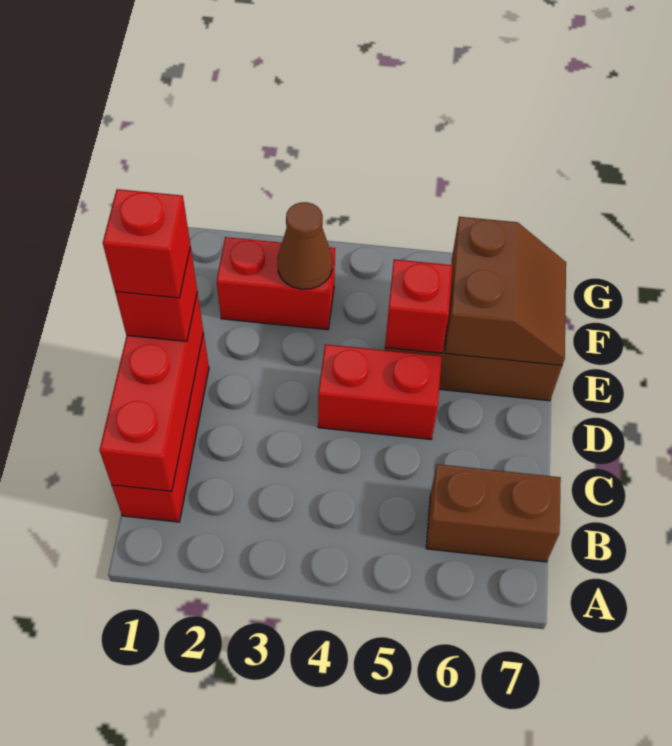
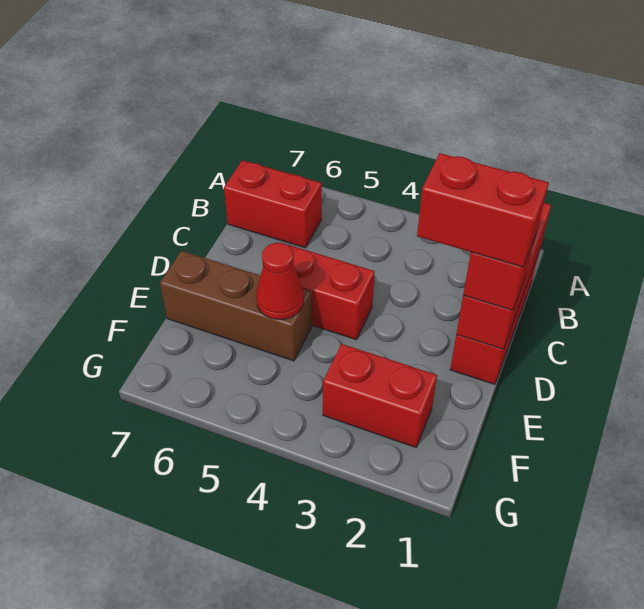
brown brick B6:B7 level 1 -> red brick B6:B7 level 1
red brick D1 level 4 -> red brick D1:D2 level 4
red brick E5 level 2 -> red cone E5 level 2
brown slope E6:F7 level 2 top 6 -> none
brown cone F3 level 2 -> none

